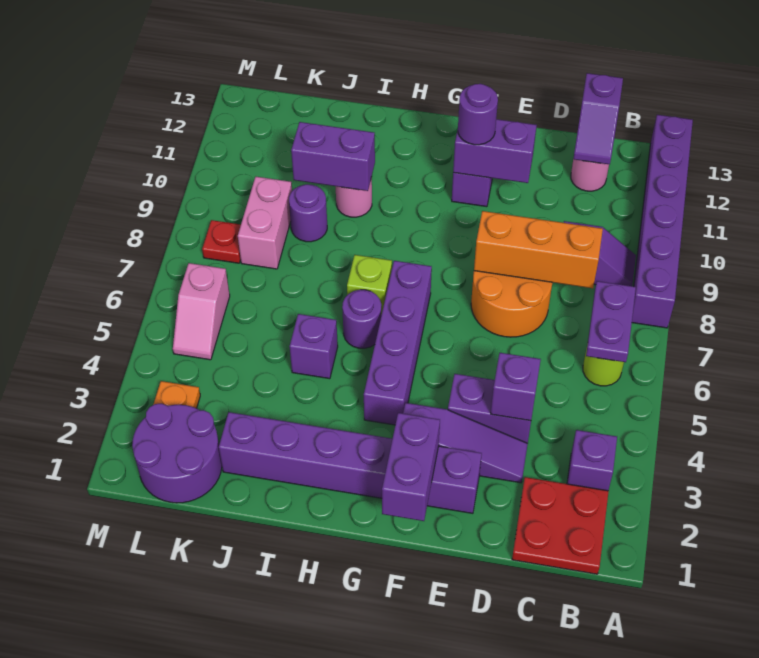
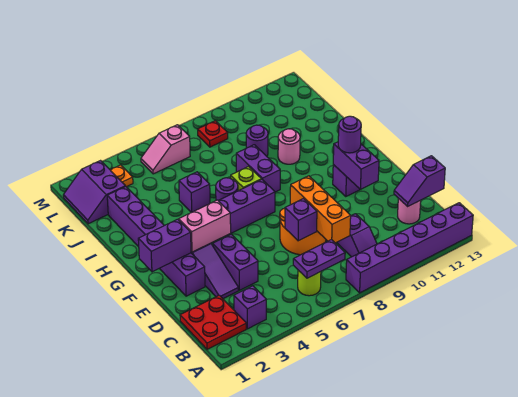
purple brick D4 level 2 -> purple brick D7 level 2
purple brick I10:J10 level 2 -> purple brick H8:I8 level 1
purple round brick K1:L2 level 1 -> purple slope K1:L2 level 1 top 2
pink brick K8:K9 level 1 -> pink brick F3:F4 level 2

